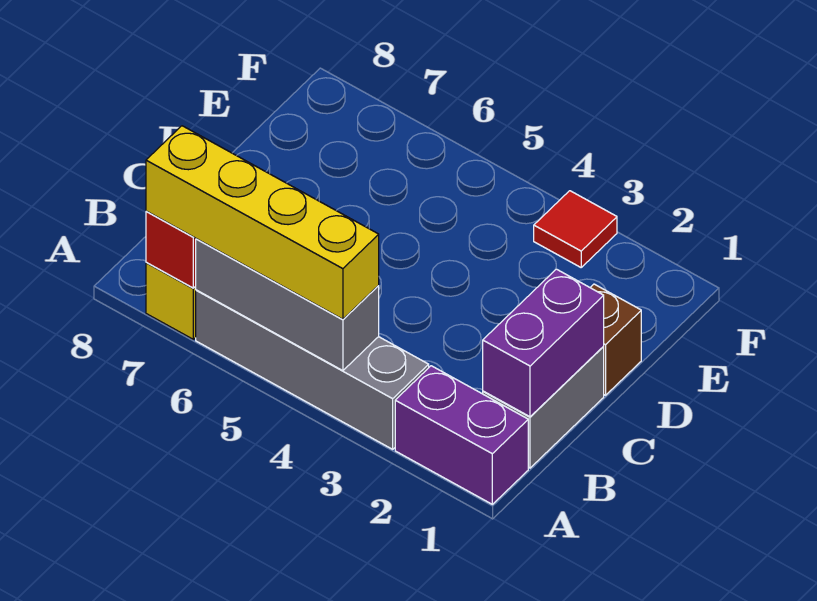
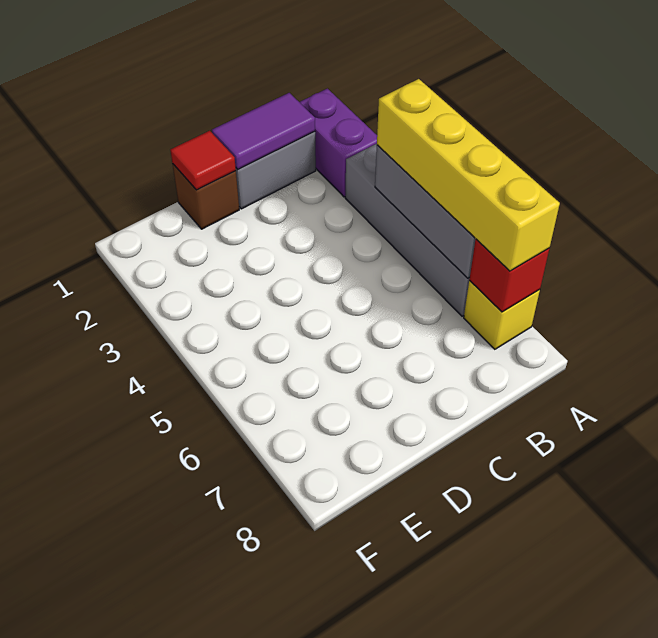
purple brick B1:C1 level 2 -> purple tile B1:C1 level 2
red tile F3 level 1 -> red tile D1 level 2

